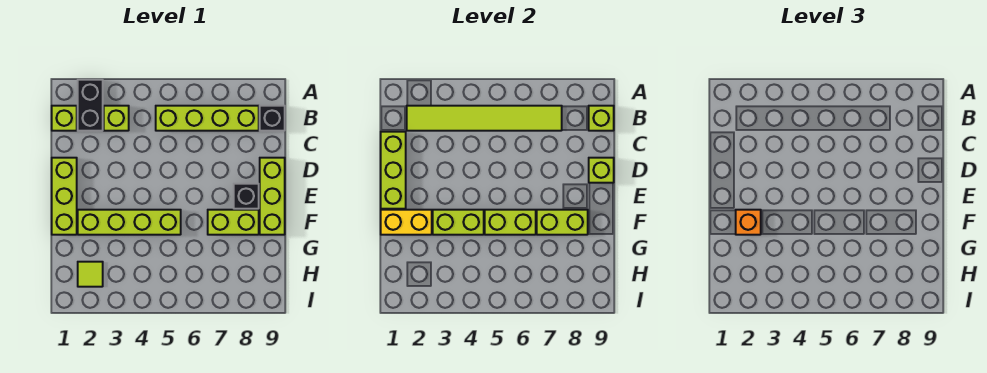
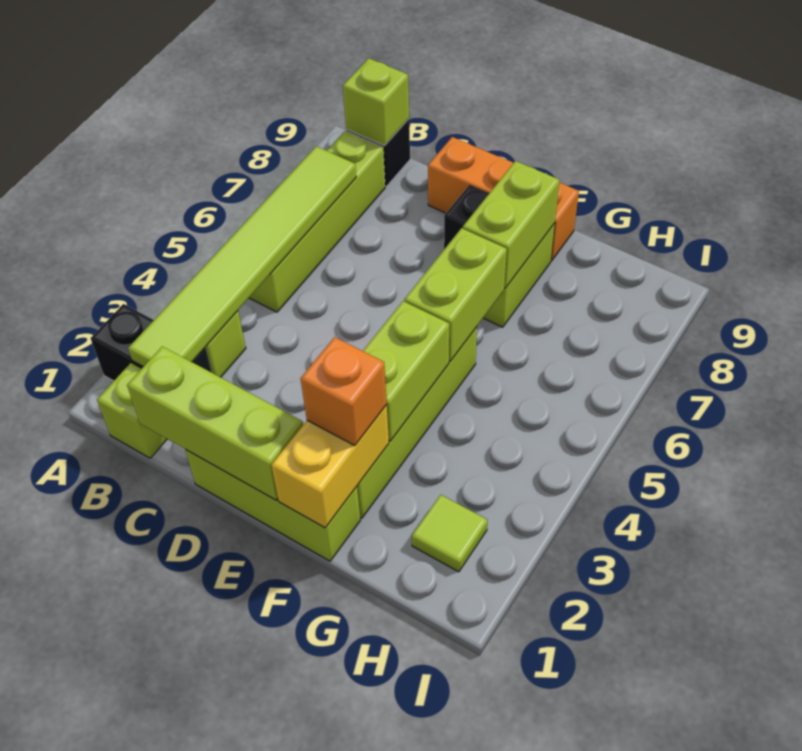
lime brick D9:F9 level 1 -> orange brick D9:F9 level 1
lime brick D9 level 2 -> none

